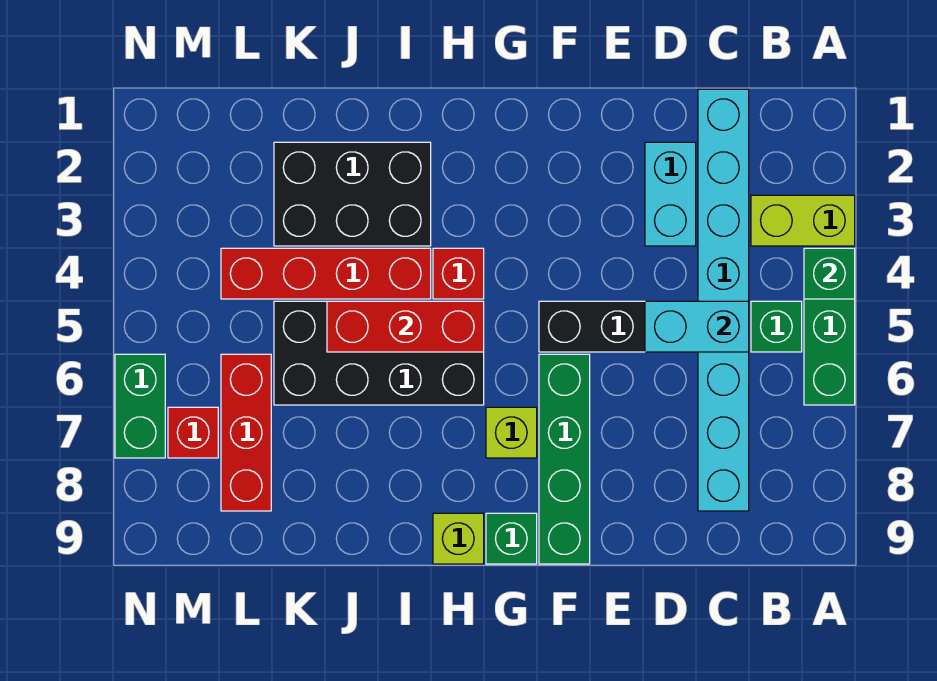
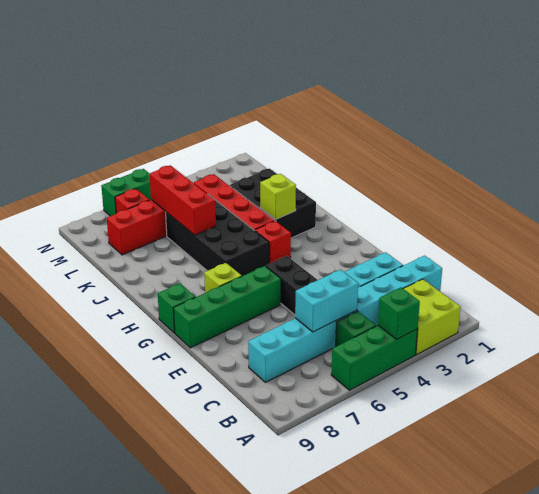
lime brick A3:B3 level 1 -> lime brick A2:B3 level 1
cyan brick C5:D5 level 2 -> cyan brick C5:C6 level 2
red brick H5:J5 level 2 -> red brick J6:L6 level 2
lime brick H9 level 1 -> lime brick I3 level 2

